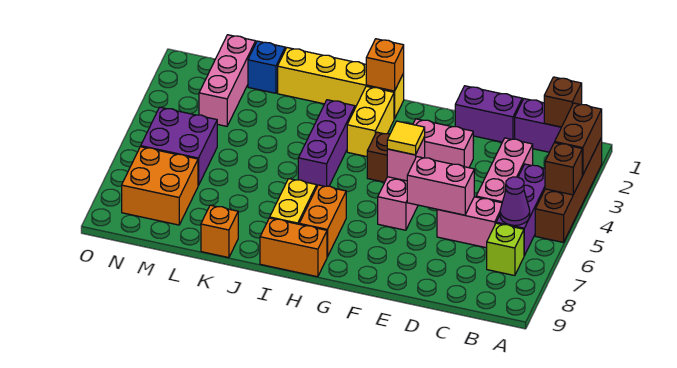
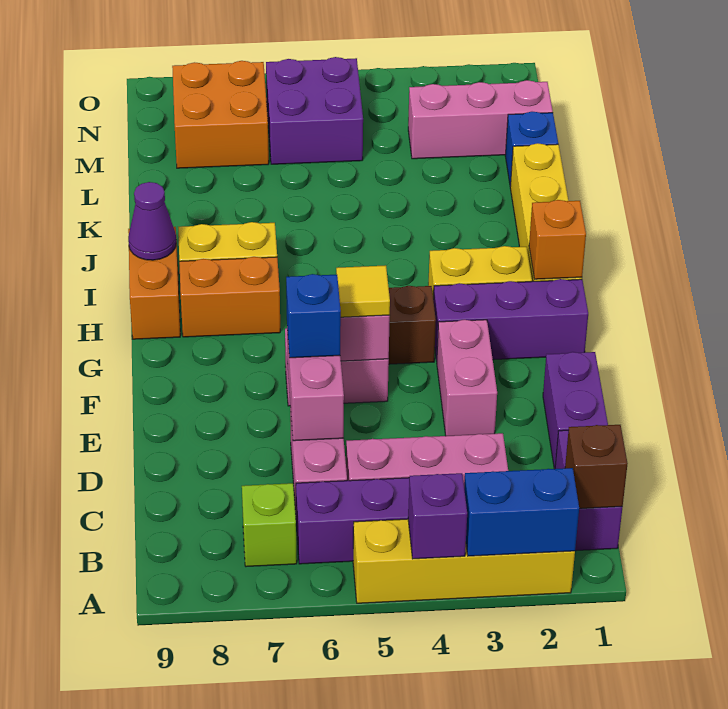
brown brick A2:A5 level 1 -> yellow brick A2:A5 level 1
brown brick A2:A3 level 2 -> blue brick A2:A3 level 2
brown brick A4 level 2 -> purple brick A4 level 2
purple cone B6 level 2 -> purple cone I9 level 2
none -> blue brick E6 level 3
purple brick I3:I5 level 1 -> purple brick G1:G3 level 1
orange brick K9 level 1 -> none

